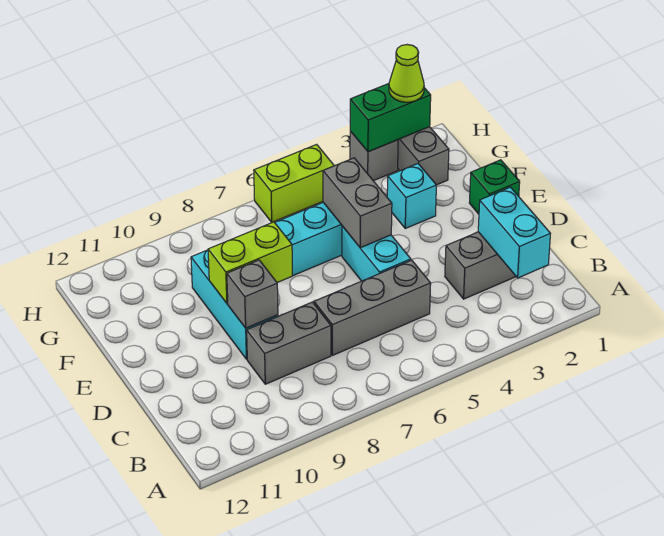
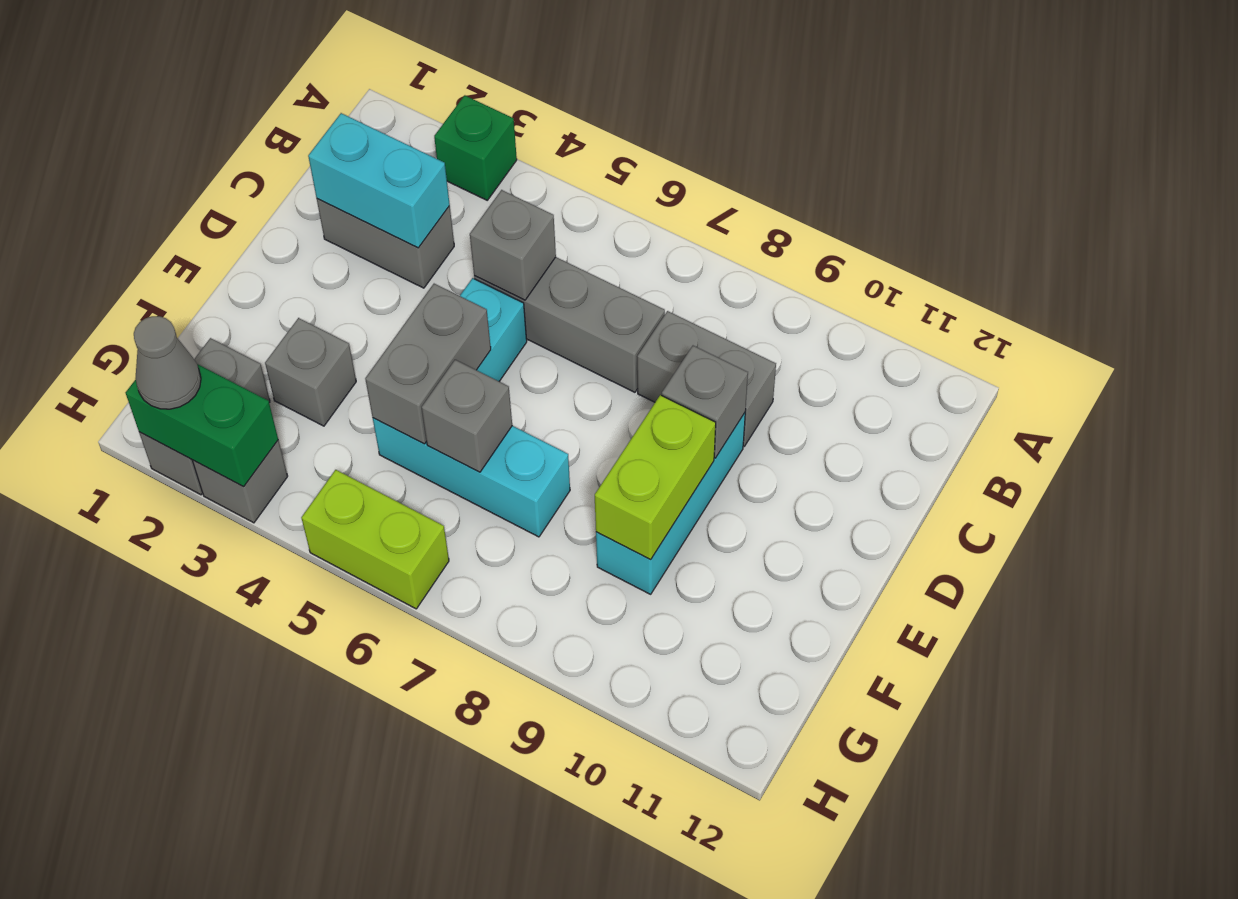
cyan brick B2:C2 level 2 -> cyan brick C2:C3 level 2
none -> grey brick C5 level 2
green brick E1 level 1 -> green brick A3 level 1
lime brick E8:E9 level 2 -> lime brick E9:F9 level 2
cyan brick F3 level 1 -> grey brick F3 level 1
none -> grey brick F6 level 2
lime cone H2 level 3 -> grey cone H2 level 3

